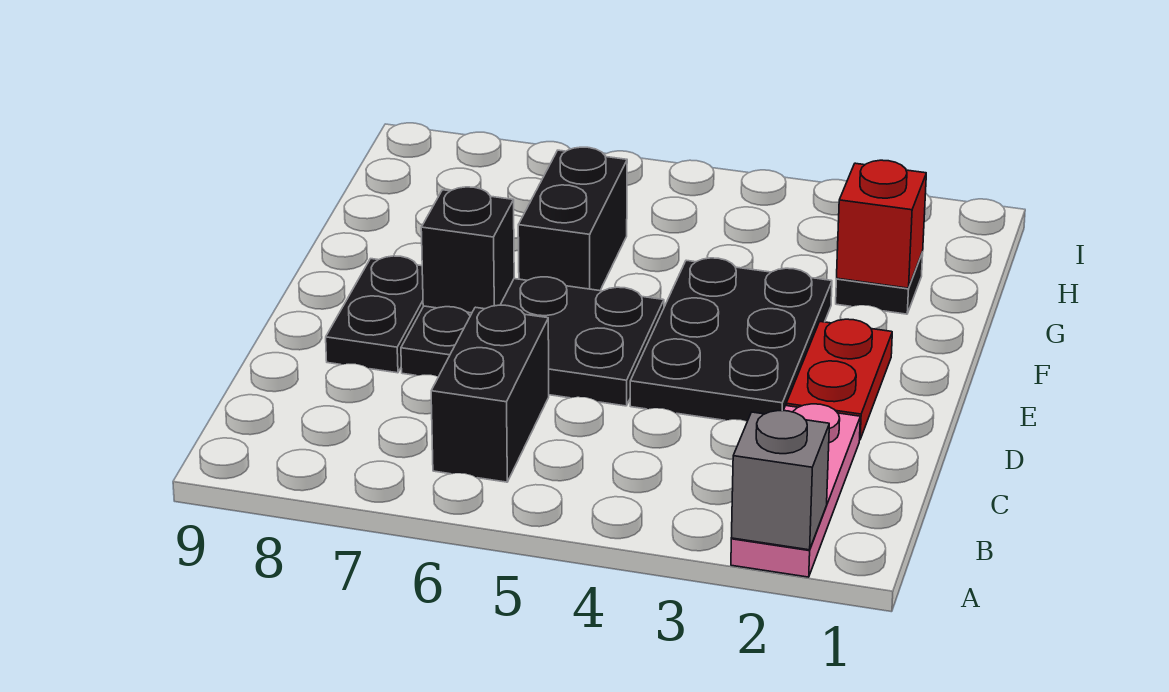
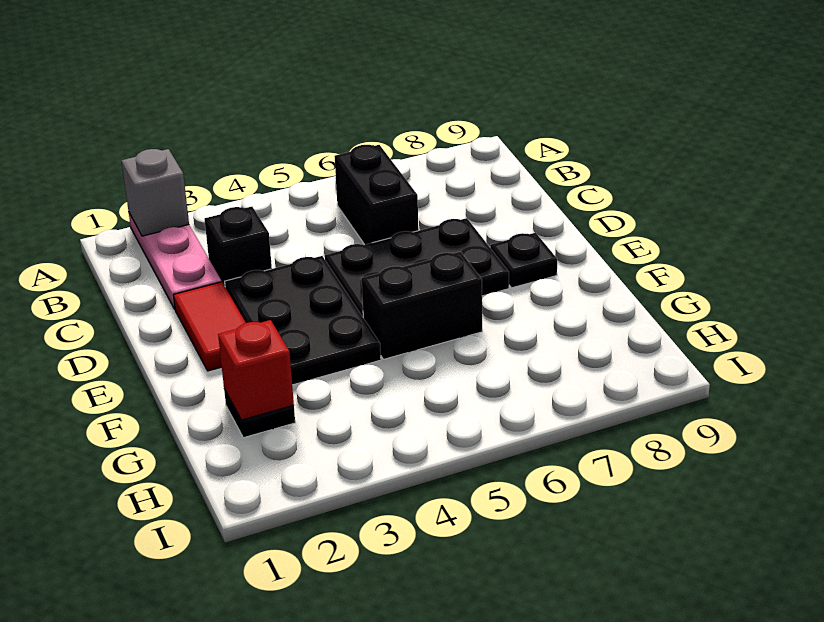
red plate D2:E2 level 1 -> red tile D2:E2 level 1
black plate D8:E8 level 1 -> black plate E8 level 1
black brick E7 level 2 -> black brick C3 level 1
black brick F6:G6 level 1 -> black brick F5:F6 level 1

